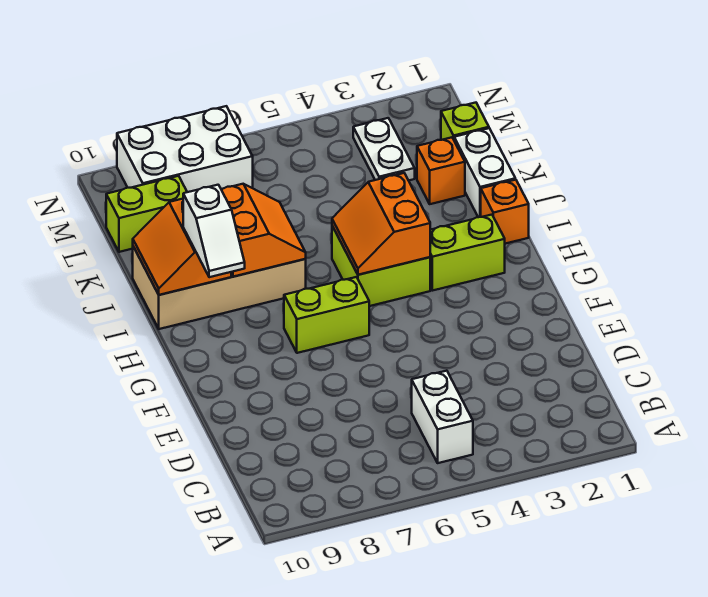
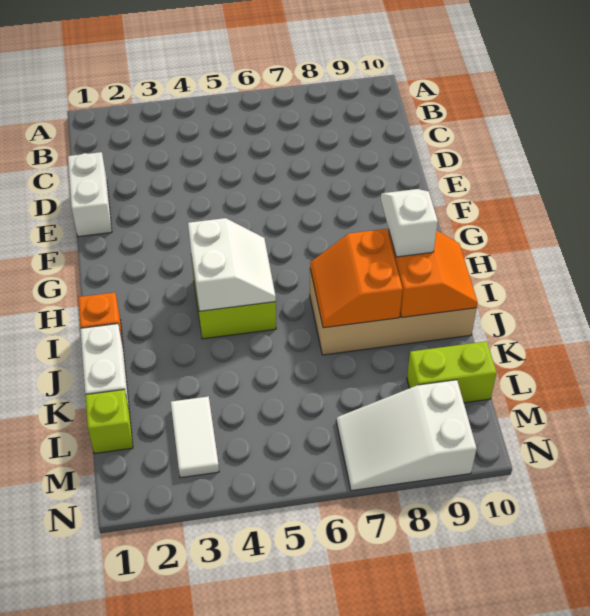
white brick B5:C5 level 1 -> white brick D1:E1 level 1
lime brick G6:G7 level 1 -> none
lime brick H2:H3 level 1 -> none
orange slope H4:I5 level 2 top 4 -> white slope H4:I5 level 2 top 4
orange brick K2 level 1 -> none
white plate L3:M3 level 1 -> white tile L3:M3 level 1
white brick M7:N9 level 1 -> white slope M7:N9 level 1 top 9

